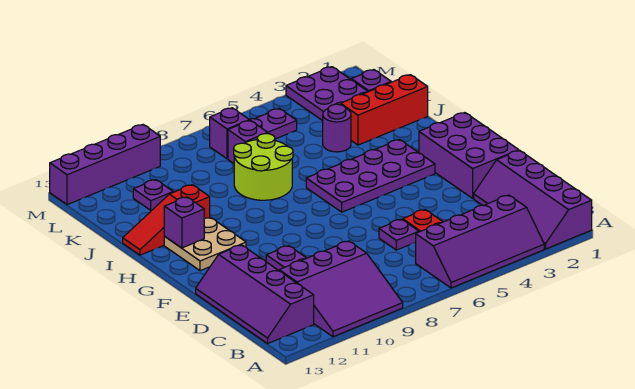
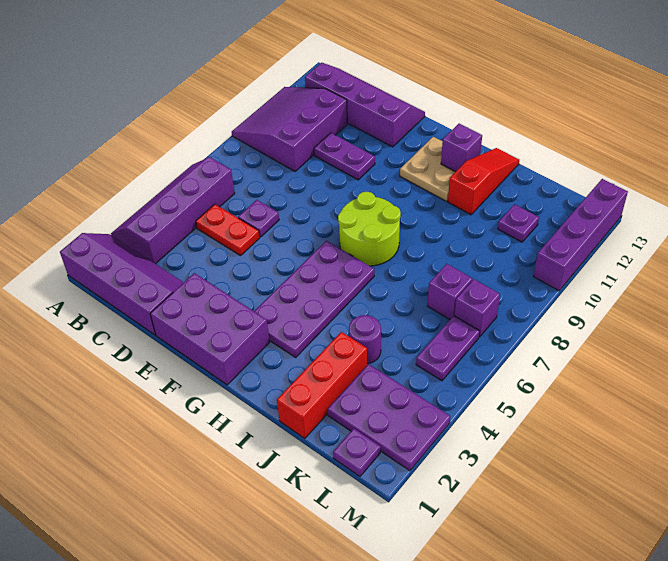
lime round brick I7:J8 level 1 -> lime round brick G7:H8 level 1

